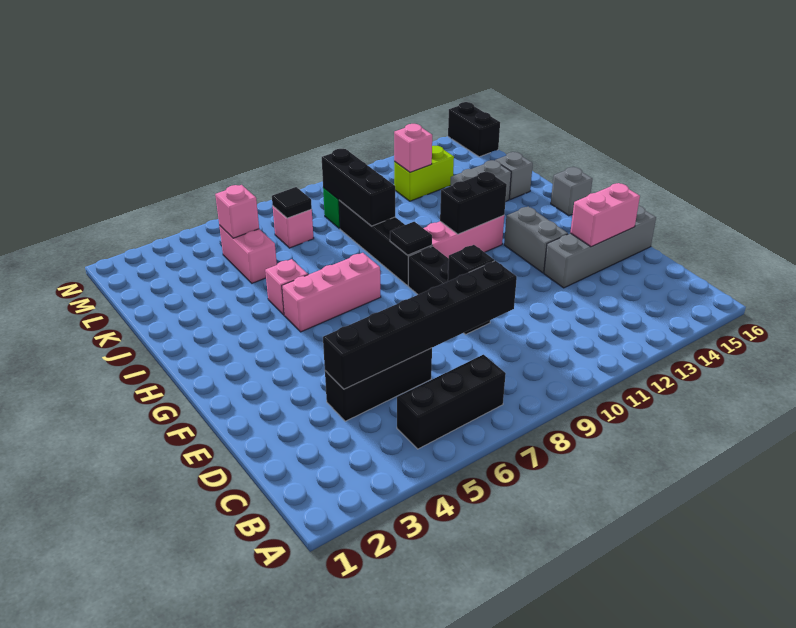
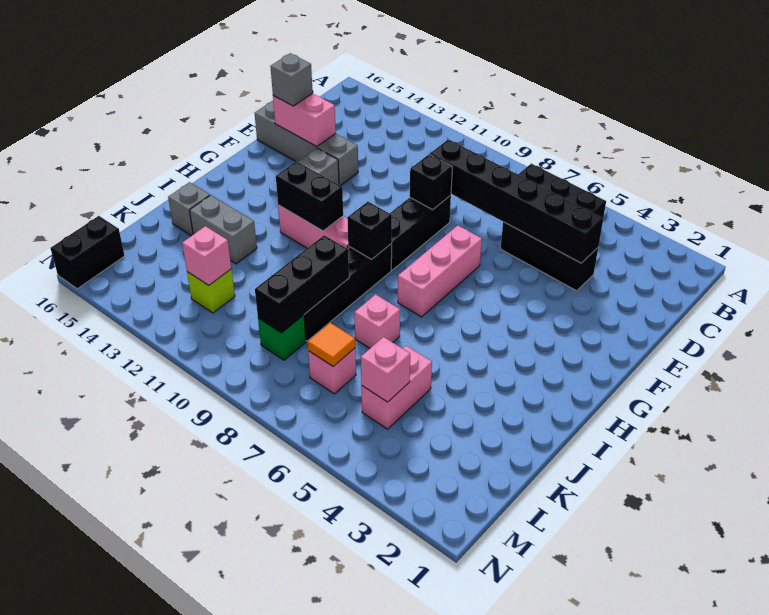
pink brick H5:H7 level 1 -> pink brick F7:H7 level 1
black tile H9 level 2 -> black brick H9 level 2
grey brick H16 level 1 -> grey brick E15 level 3
pink brick I5 level 1 -> pink brick J7 level 1
black tile L7 level 2 -> orange tile L7 level 2
lime brick L12:L13 level 1 -> lime brick L12 level 1

